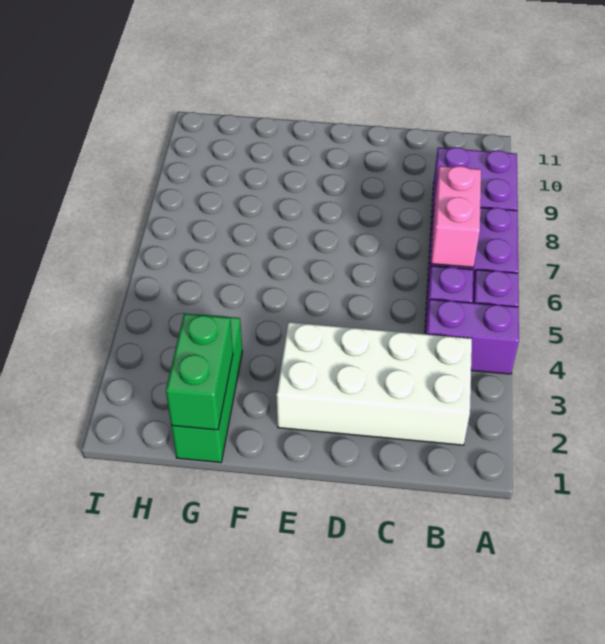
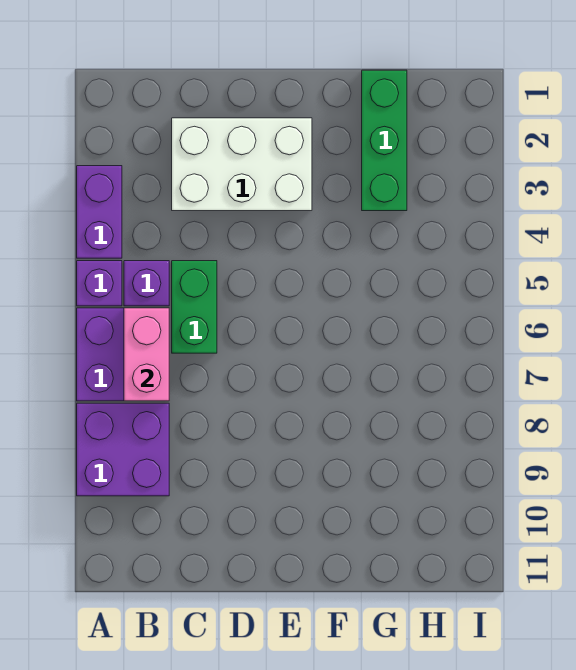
purple brick A4:B4 level 1 -> purple brick A3:A4 level 1
white brick B2:E3 level 1 -> white brick C2:E3 level 1
green brick G1:G2 level 2 -> green brick C5:C6 level 1

